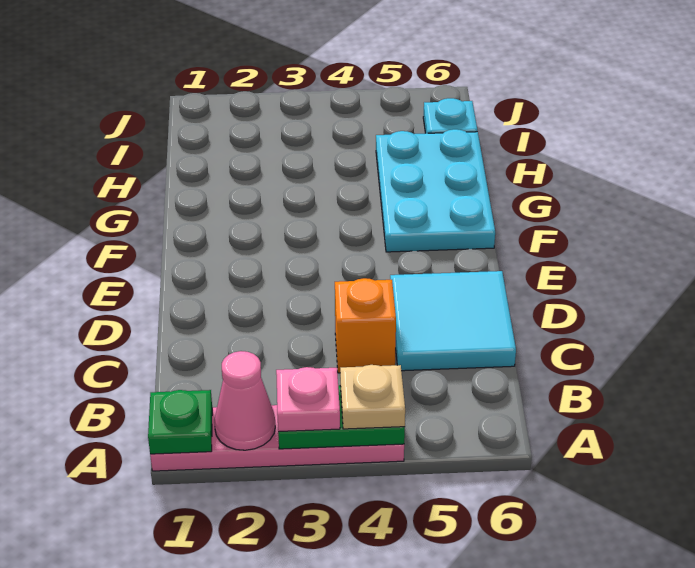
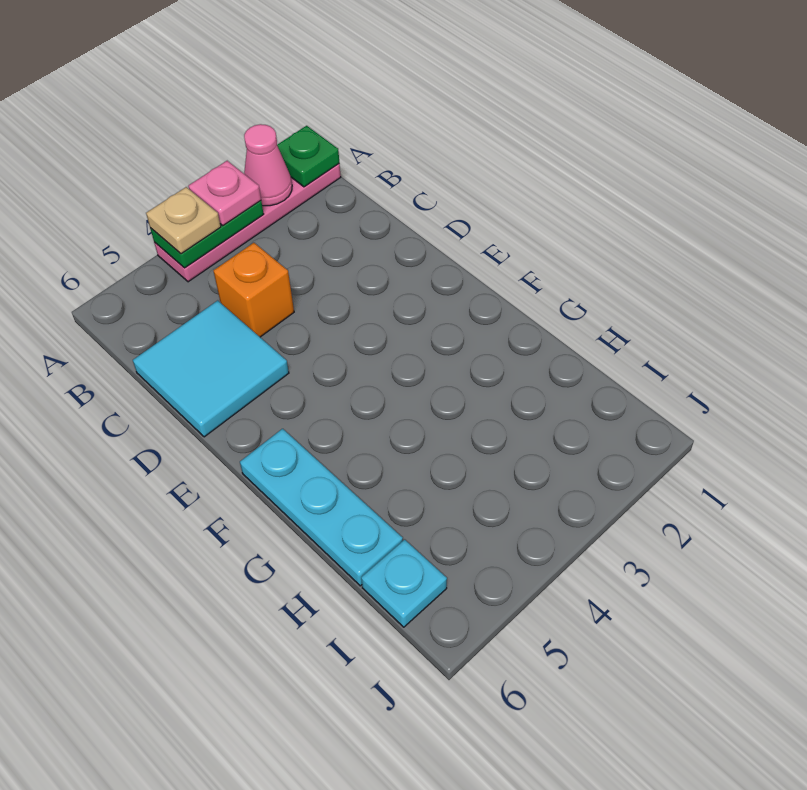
cyan plate F5:H6 level 1 -> cyan plate F6:H6 level 1

